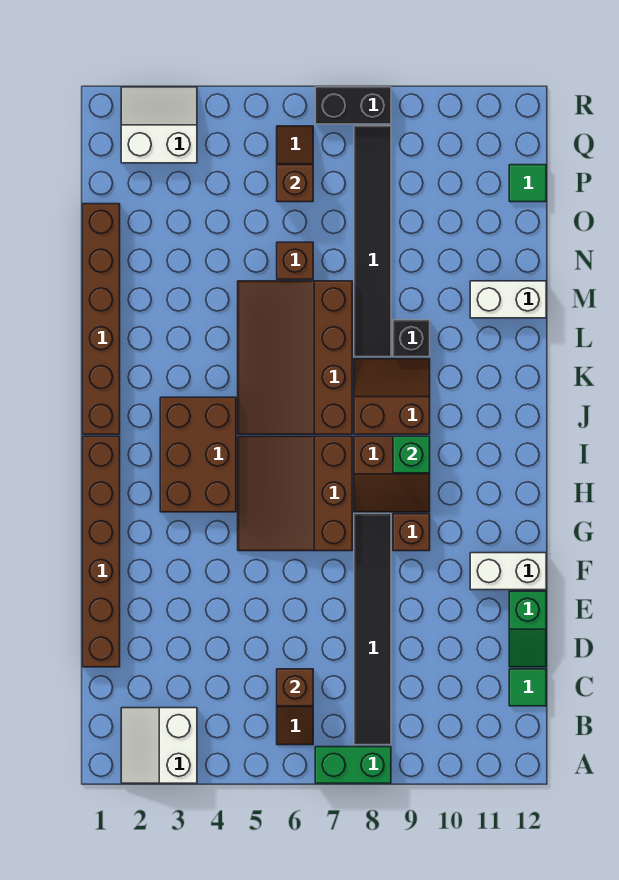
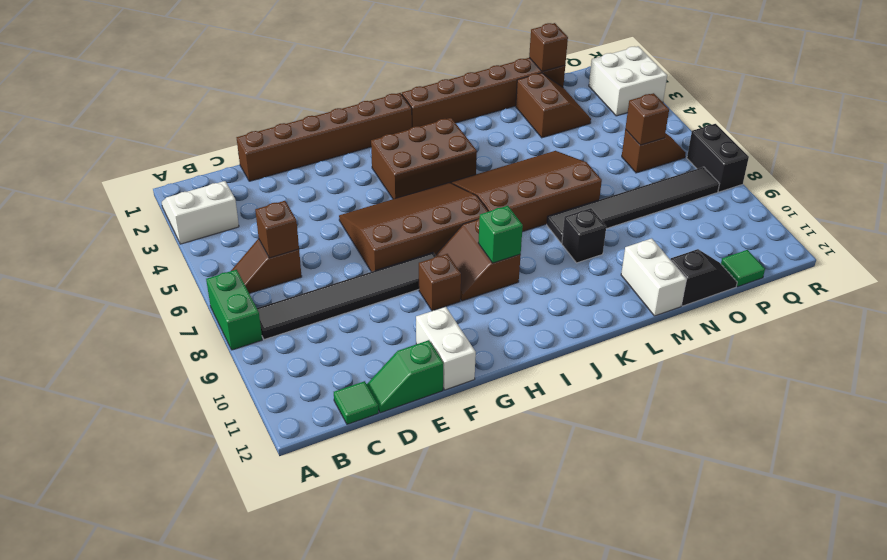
brown slope G5:I7 level 1 top 7 -> brown slope F5:I7 level 1 top 7
brown slope J8:K9 level 1 top J -> brown slope N2:O3 level 1 top N
brown brick N6 level 1 -> brown brick O1 level 2
none -> black slope N12:O12 level 1 top N
white slope Q2:R3 level 1 top Q -> white brick Q2:R3 level 1

